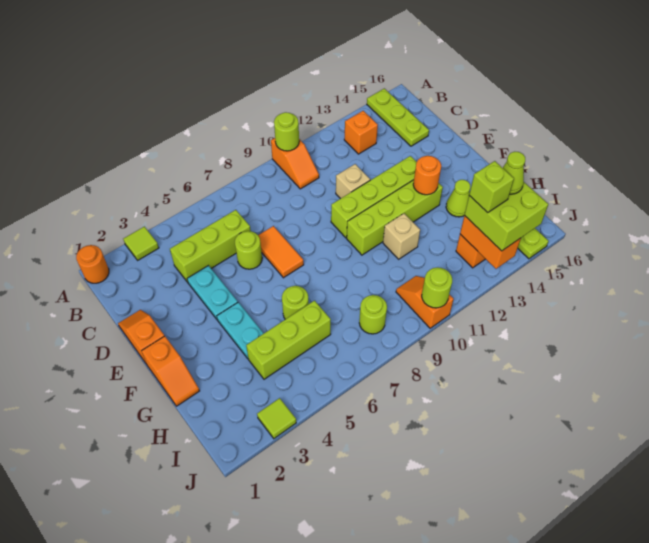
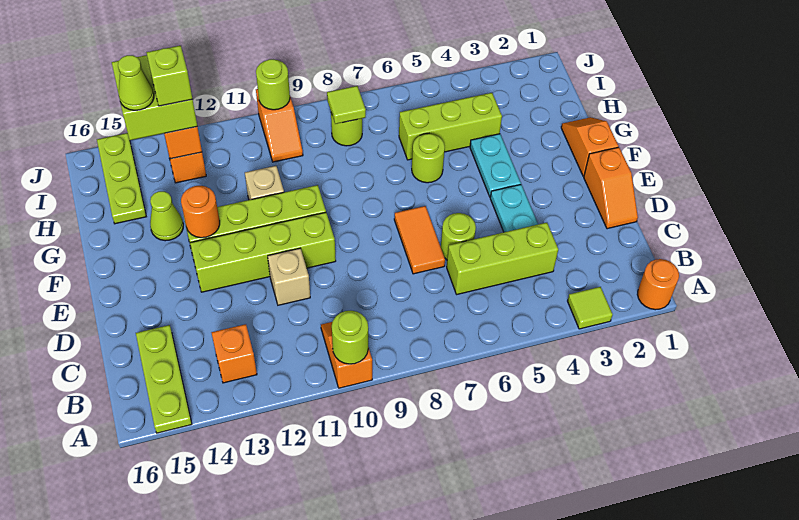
lime tile J3 level 1 -> lime tile I8 level 2

